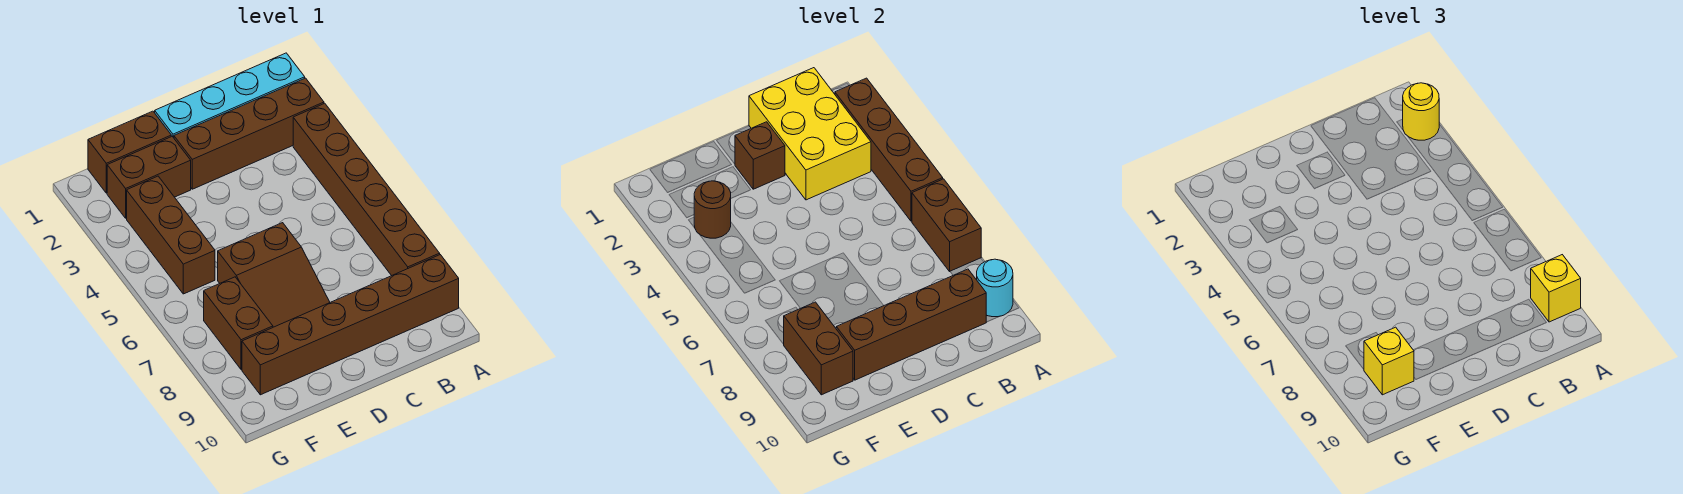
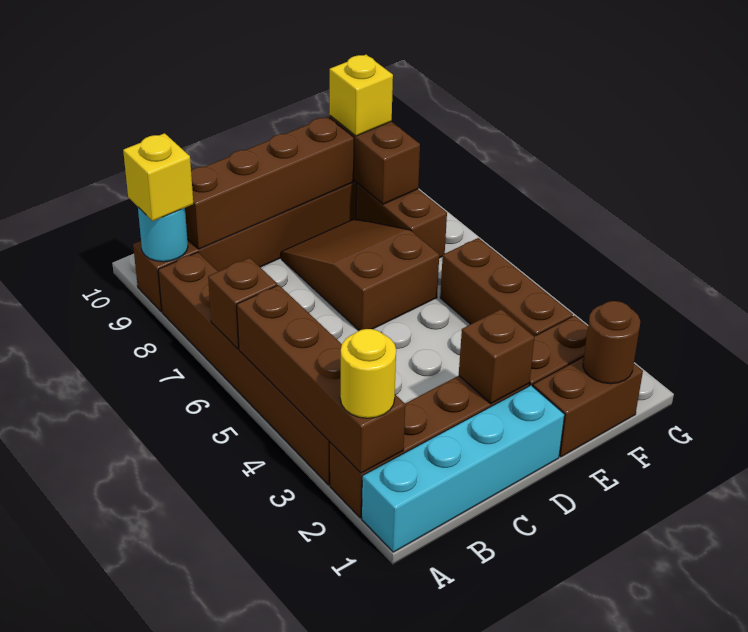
brown brick A6:A7 level 2 -> brown brick A6 level 2
yellow brick B1:C3 level 2 -> none
brown round brick F3 level 2 -> brown round brick F1 level 2

